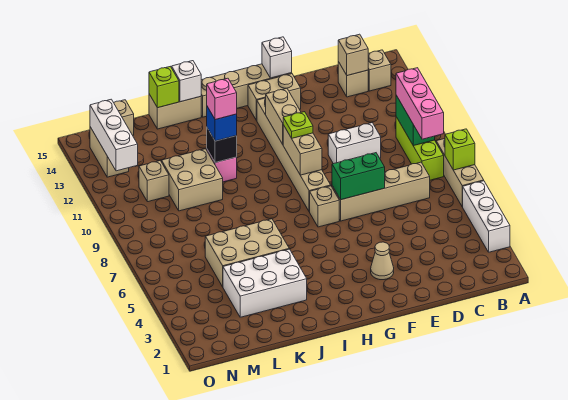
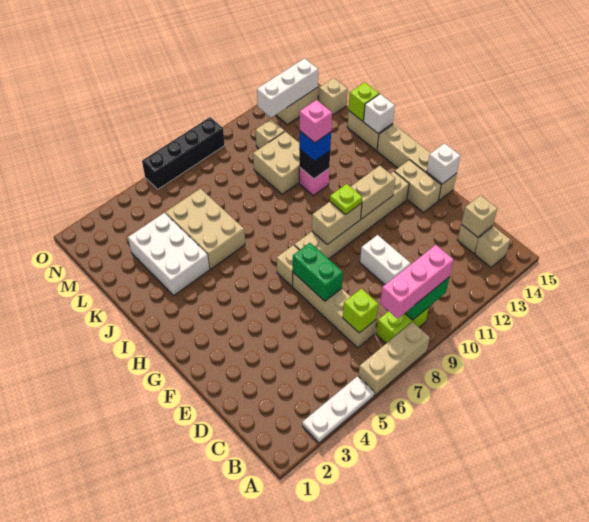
white brick A3:A5 level 1 -> white plate A3:A5 level 1
lime brick A7 level 2 -> lime brick C7 level 2
lime brick B8:B10 level 1 -> lime brick B8:B9 level 1
tan cone F3 level 1 -> none
none -> black brick O6:O9 level 1

